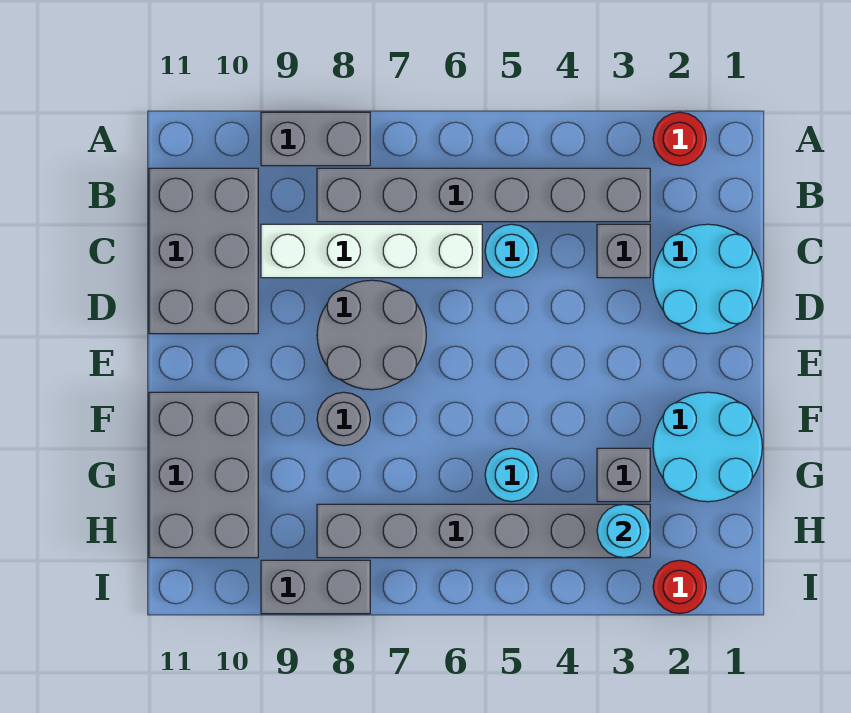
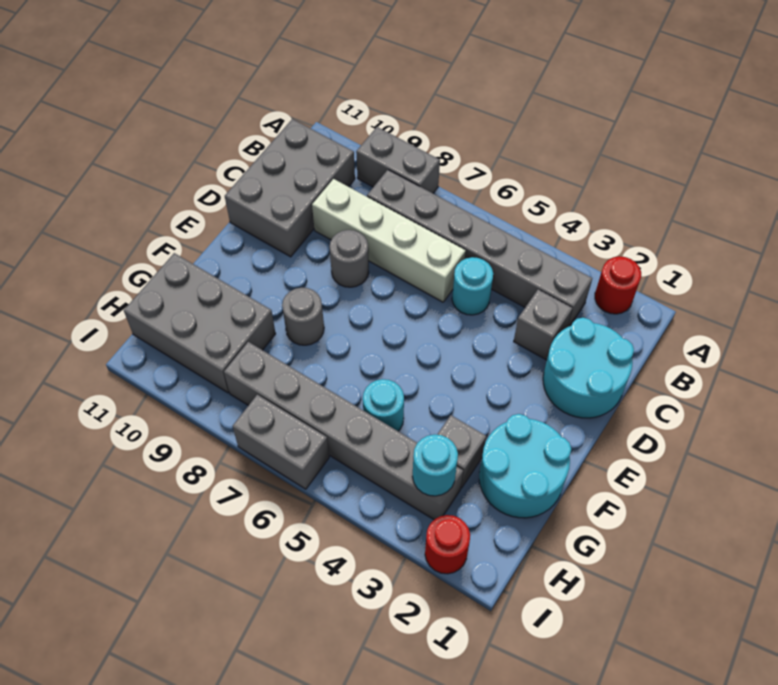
grey round brick D7:E8 level 1 -> grey round brick D8 level 1
grey brick F10:H11 level 1 -> grey brick G9:H11 level 1
grey brick I8:I9 level 1 -> grey brick I6:I7 level 1

